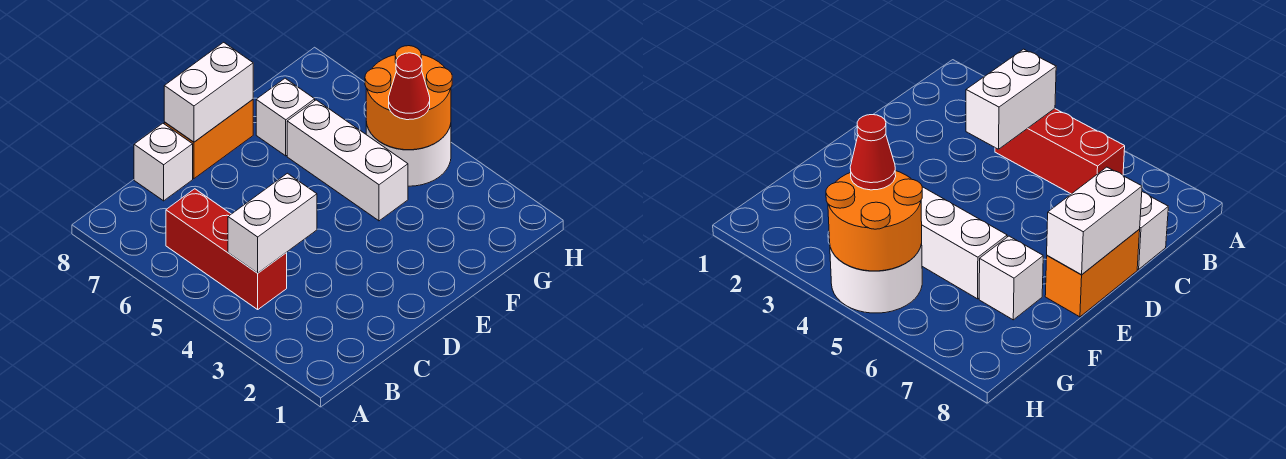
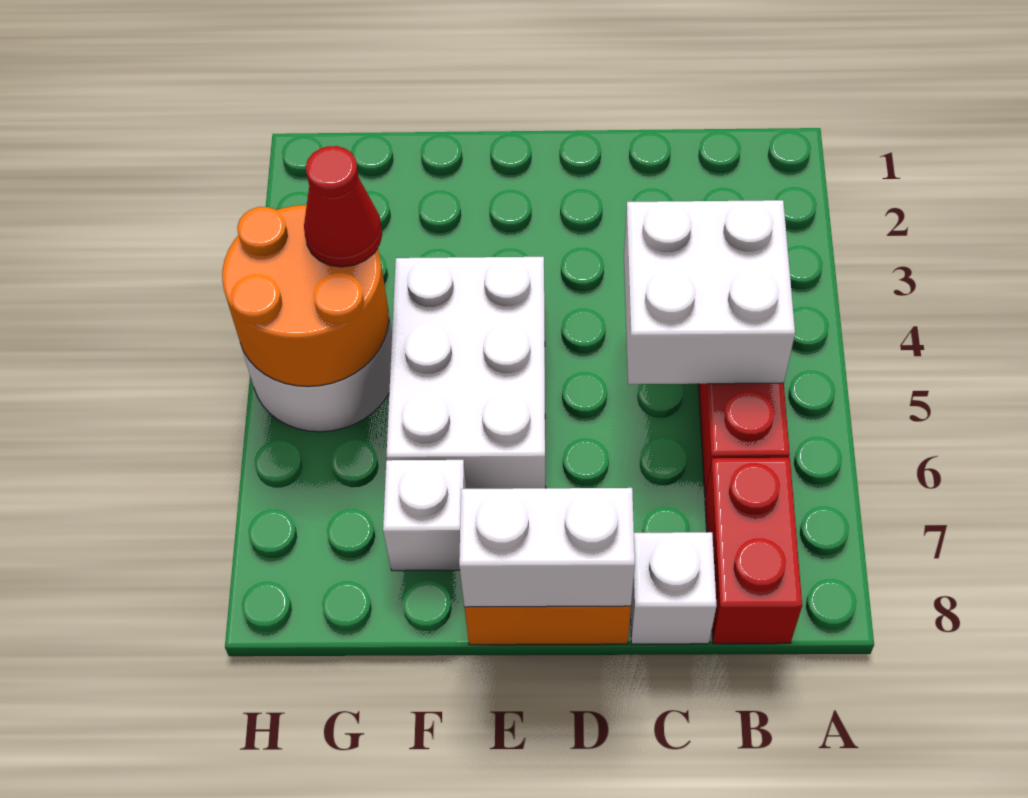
white brick B4:C4 level 2 -> white brick B4:C5 level 2
none -> red brick B7:B8 level 1
white brick F4:F6 level 1 -> white brick E4:F6 level 1

